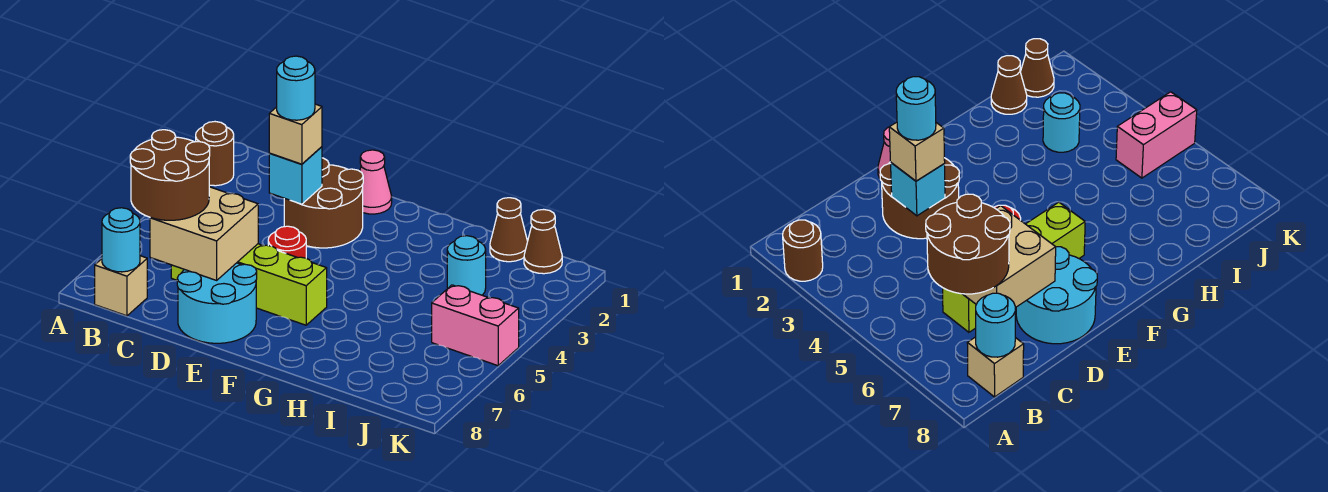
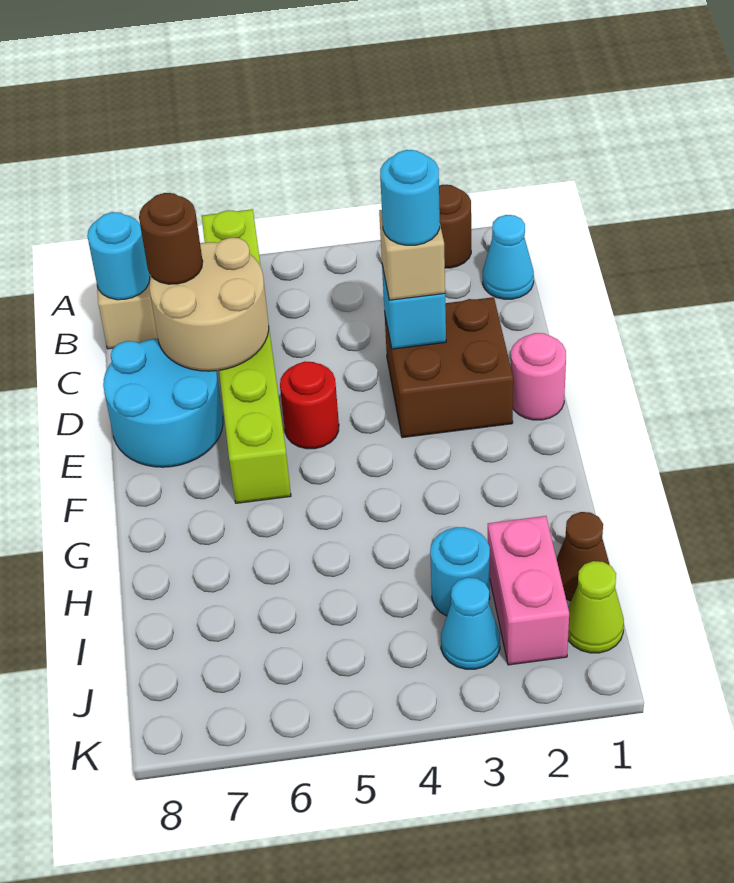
none -> cyan cone B1 level 1
brown round brick B6:C7 level 3 -> brown round brick C7 level 3
lime brick C6:F6 level 1 -> lime brick A6:F6 level 1
tan brick C6:D7 level 2 -> tan round brick C6:D7 level 2
brown round brick D2:E3 level 1 -> brown brick D2:E3 level 1
pink cone E1 level 1 -> pink round brick E1 level 1
brown cone J1 level 1 -> lime cone J1 level 1
none -> cyan cone J3 level 1
pink brick J5:K5 level 1 -> pink brick I2:J2 level 1

